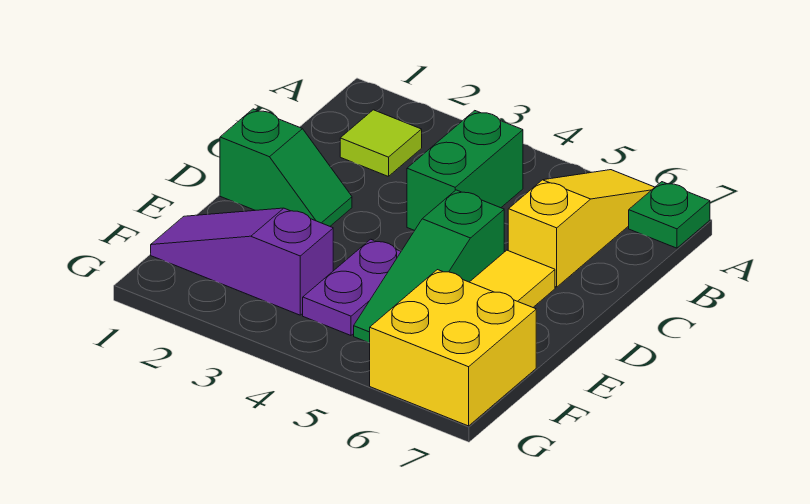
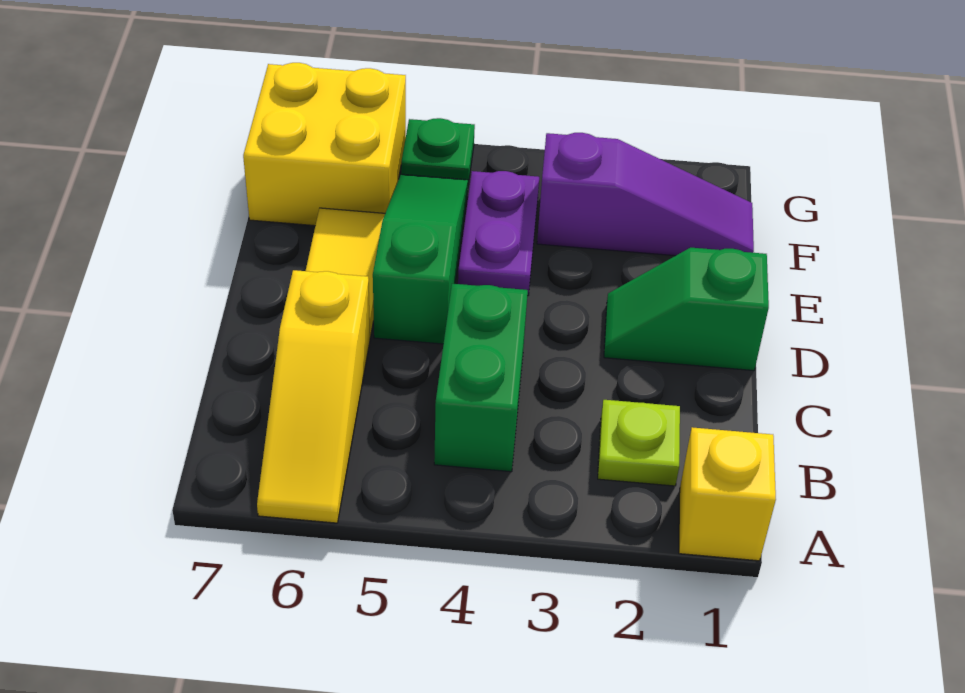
none -> yellow brick A1 level 1
green plate A7 level 1 -> green plate G5 level 1
lime tile B2 level 1 -> lime plate B2 level 1

